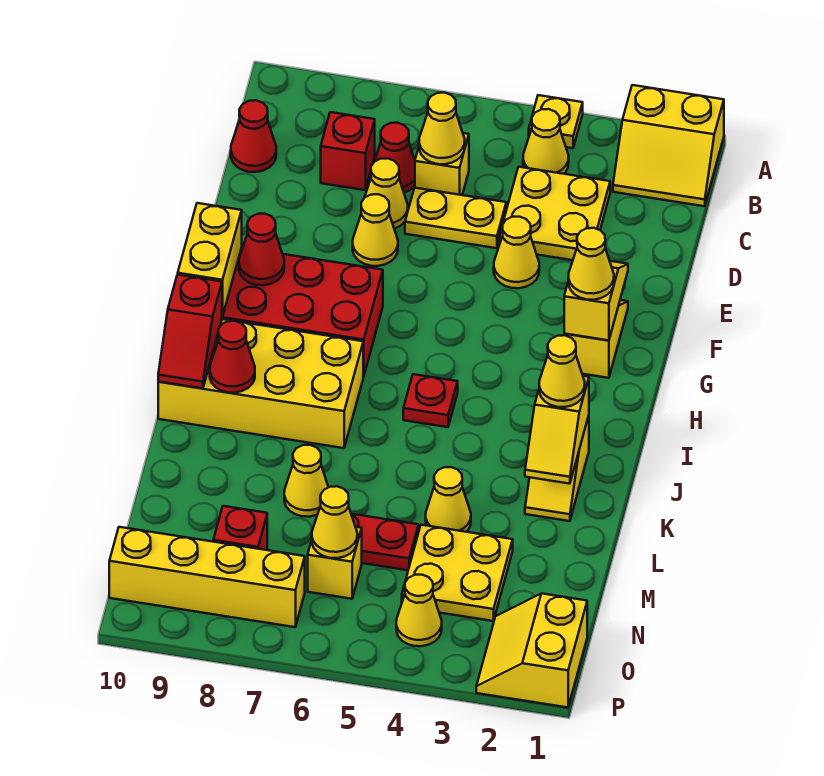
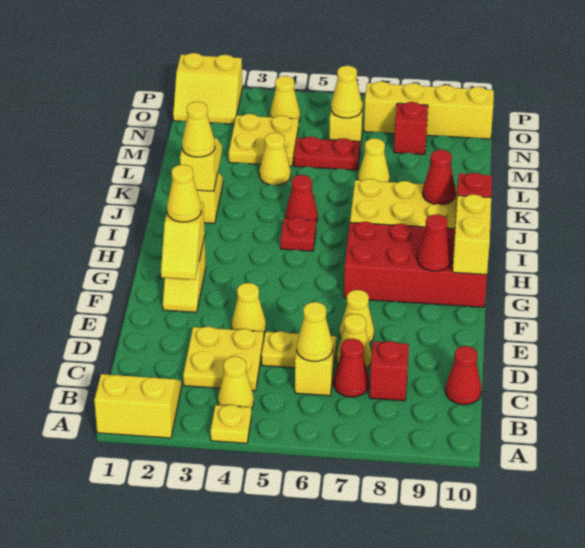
none -> red cone J5 level 1
yellow slope O1:P2 level 1 top 1 -> yellow slope O1:P2 level 1 top P

